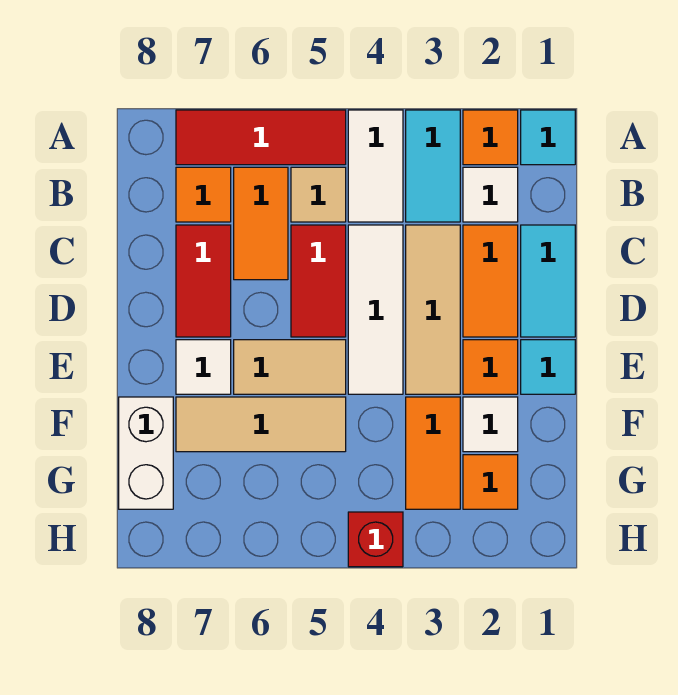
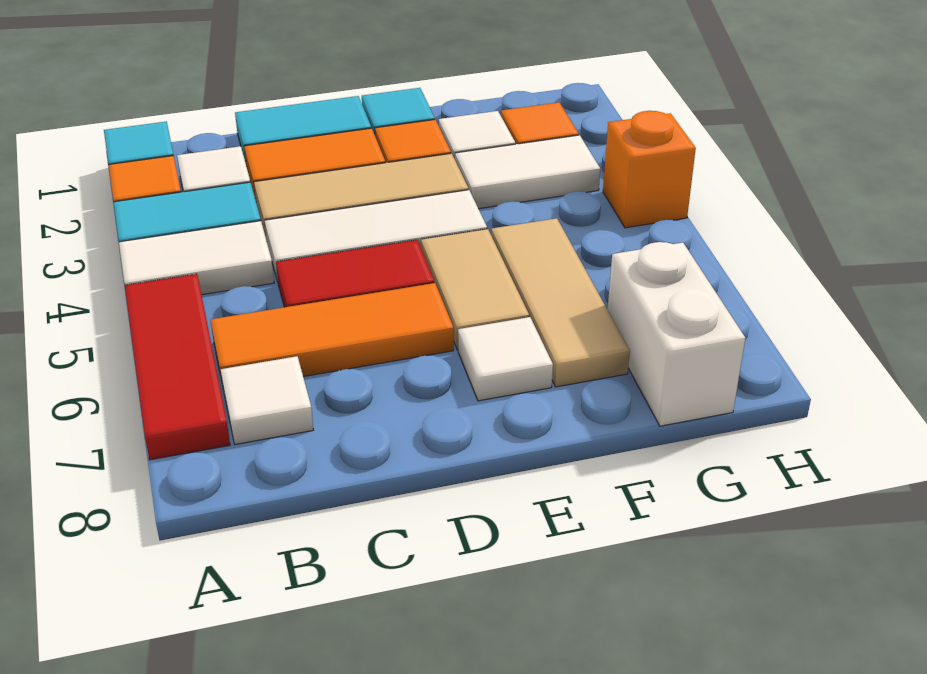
tan tile B5 level 1 -> none
orange tile B6:C6 level 1 -> orange tile B6:D6 level 1
orange tile B7 level 1 -> white tile B7 level 1
red tile C7:D7 level 1 -> none
orange tile F3:G3 level 1 -> white tile F3:G3 level 1
white brick F8:G8 level 1 -> white brick G7:G8 level 1
red brick H4 level 1 -> orange brick H4 level 1

